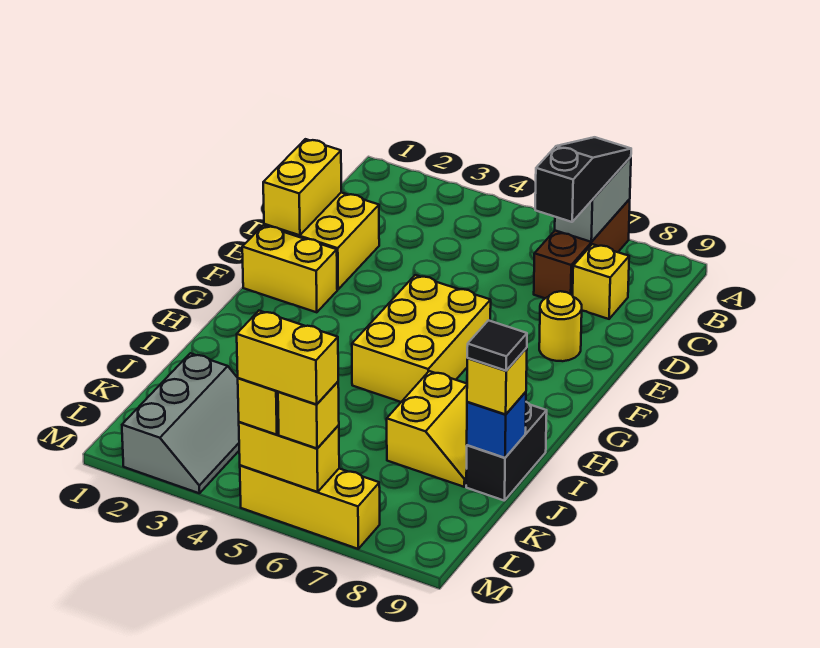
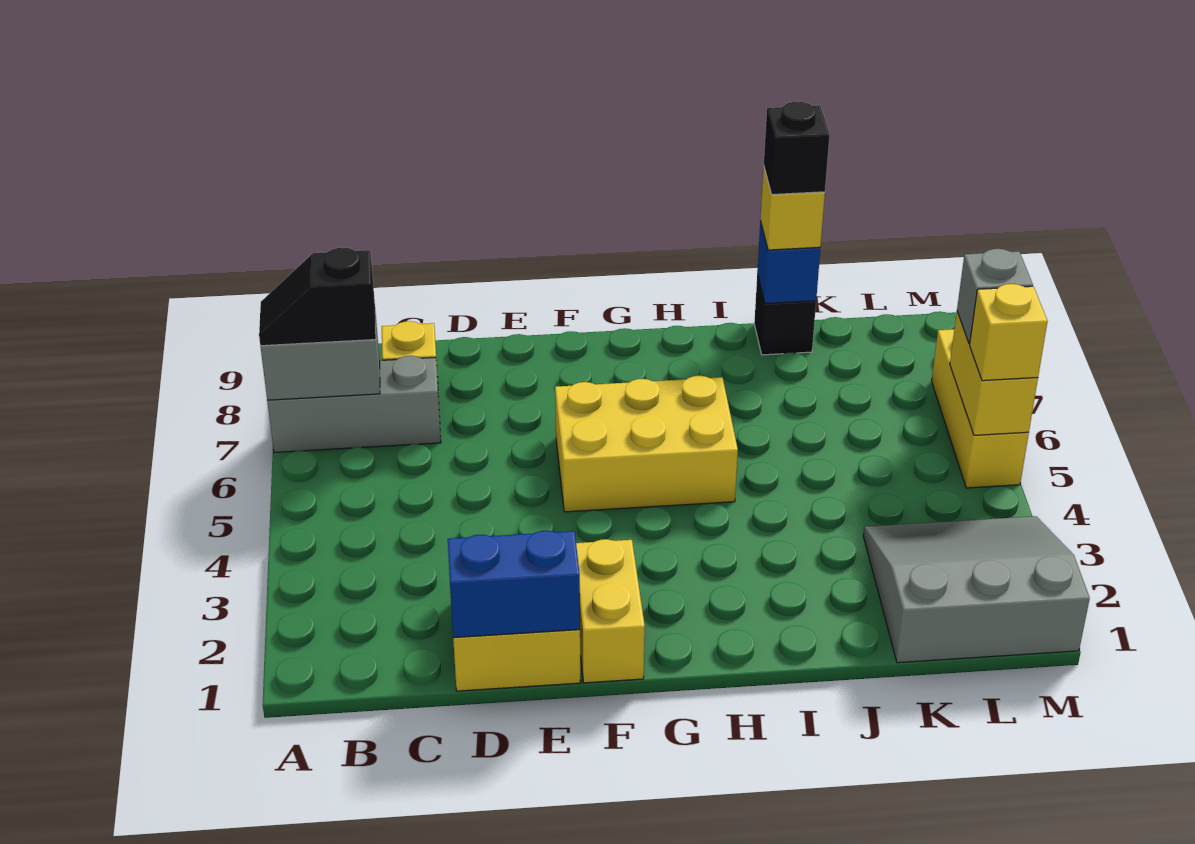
brown brick A7:C7 level 1 -> grey brick A7:C7 level 1
black slope A7:C7 level 3 top C -> black slope A7:B7 level 3 top B
yellow brick D1:E1 level 2 -> blue brick D1:E1 level 2
yellow round brick E8 level 1 -> none
yellow slope I7:J8 level 1 top 7 -> none
black brick I9:J9 level 1 -> black brick J9 level 1
black tile J9 level 4 -> black brick J9 level 4
grey slope K2:M3 level 1 top 2 -> grey slope K1:M3 level 1 top 1
yellow brick M5:M6 level 4 -> none
yellow brick M6 level 3 -> grey brick M6 level 3

